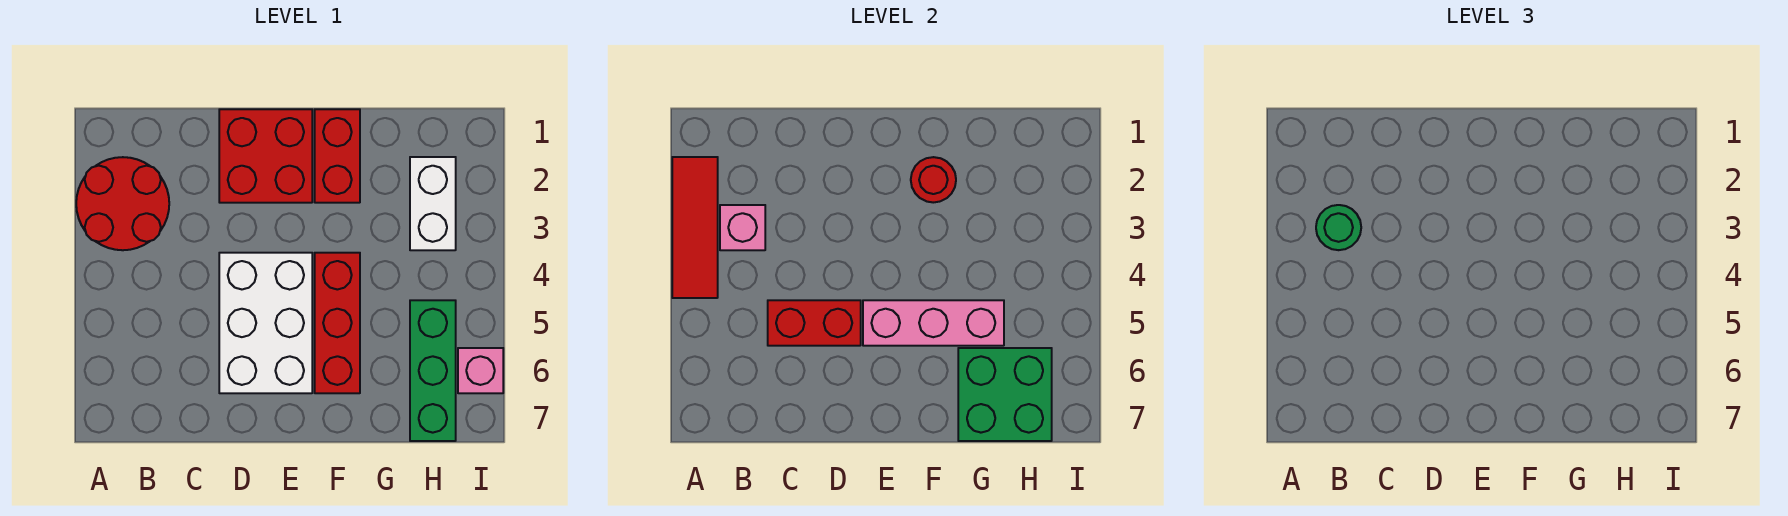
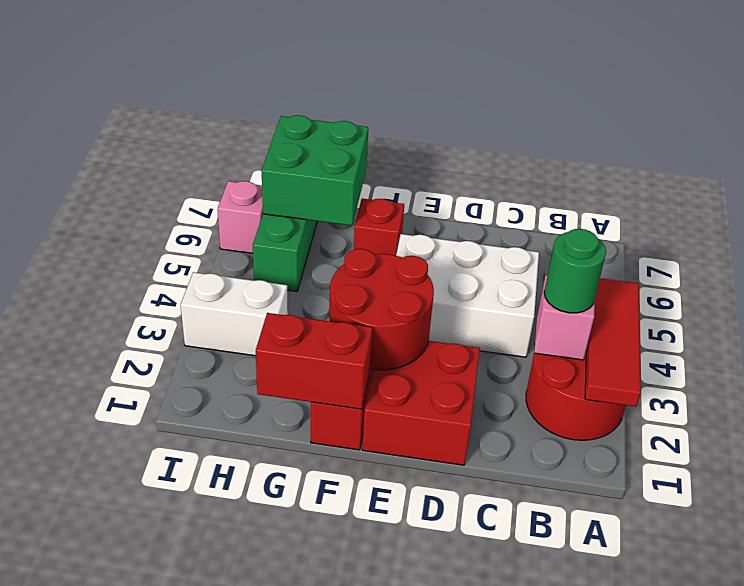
red brick C5:D5 level 2 -> red brick F1:G1 level 2
white brick D4:E6 level 1 -> white brick C4:E5 level 1
pink brick E5:G5 level 2 -> none
red round brick F2 level 2 -> red round brick E2:F3 level 2
red brick F4:F6 level 1 -> red brick F6 level 1
white brick H2:H3 level 1 -> white brick H3:I3 level 1

